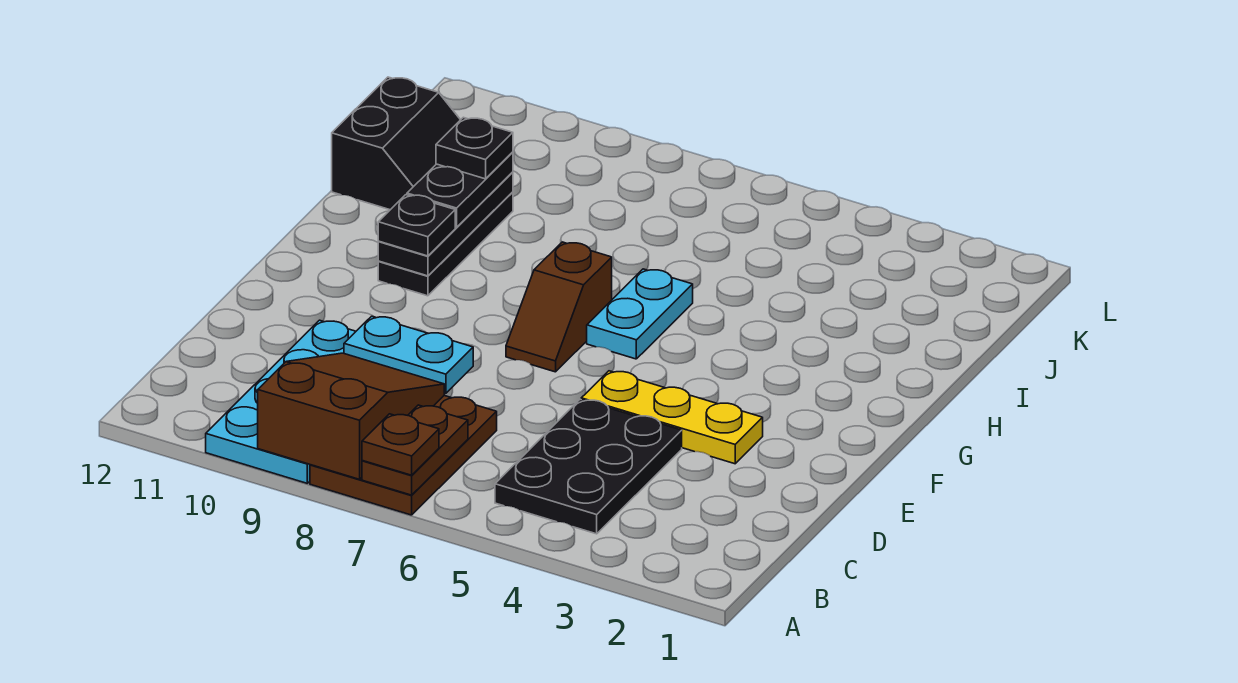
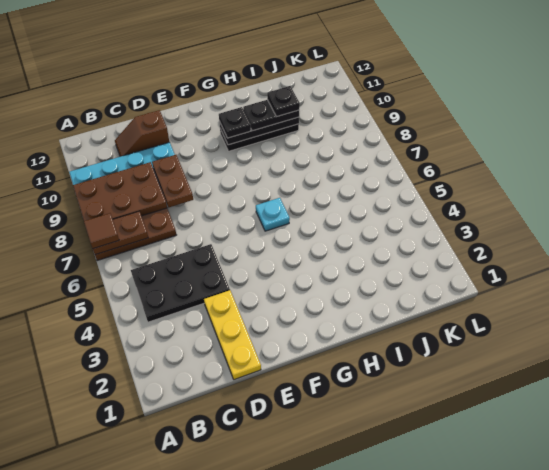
brown plate A7 level 3 -> brown tile A7 level 3
brown slope A8:C9 level 2 top A -> brown plate A8:C9 level 2
cyan plate D8:D9 level 2 -> brown plate D8:D9 level 2
yellow plate E3:E5 level 1 -> yellow plate D1:D3 level 1
brown slope F7:G7 level 1 top G -> brown slope C11:D11 level 1 top D
cyan plate G6:H6 level 1 -> cyan plate G6 level 1
black slope I11:J12 level 1 top 12 -> none

